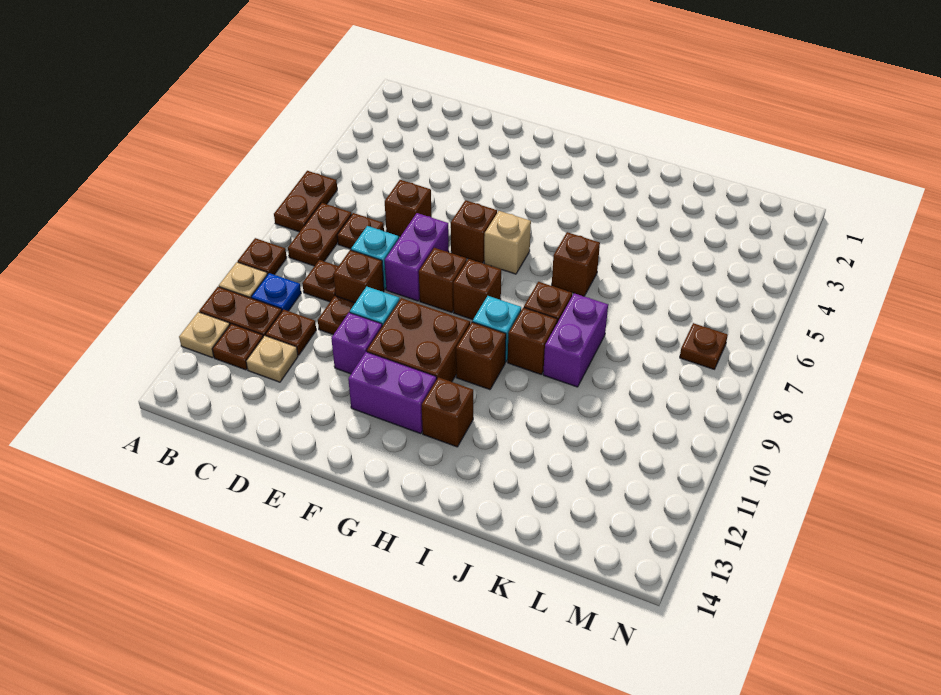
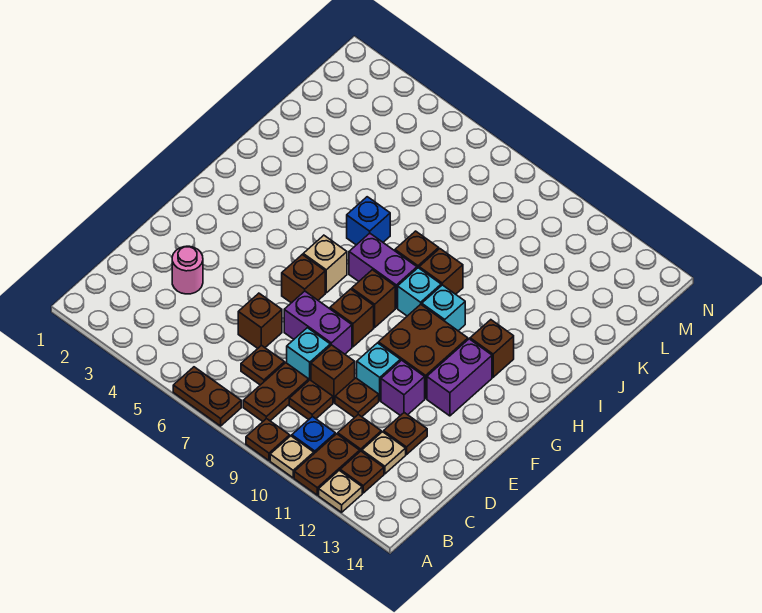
brown plate B7:B8 level 1 -> brown plate B8:C8 level 1
none -> pink round brick D3 level 1
brown brick H10 level 1 -> cyan brick H10 level 1
brown brick I6 level 1 -> blue brick I6 level 1
purple brick J8:J9 level 1 -> purple brick H7:H8 level 1
brown plate M7 level 1 -> brown plate D12 level 1

